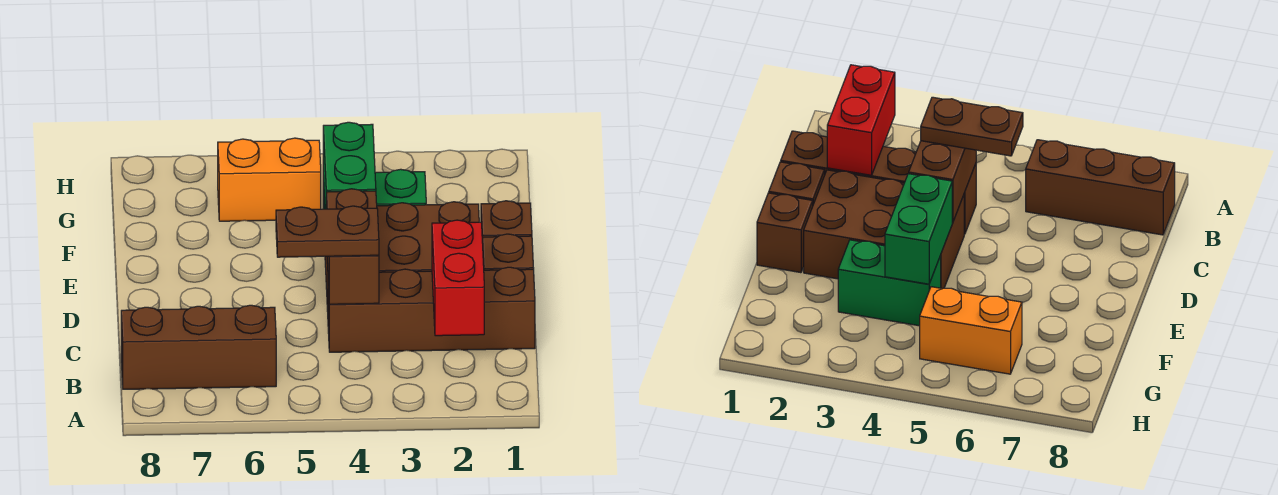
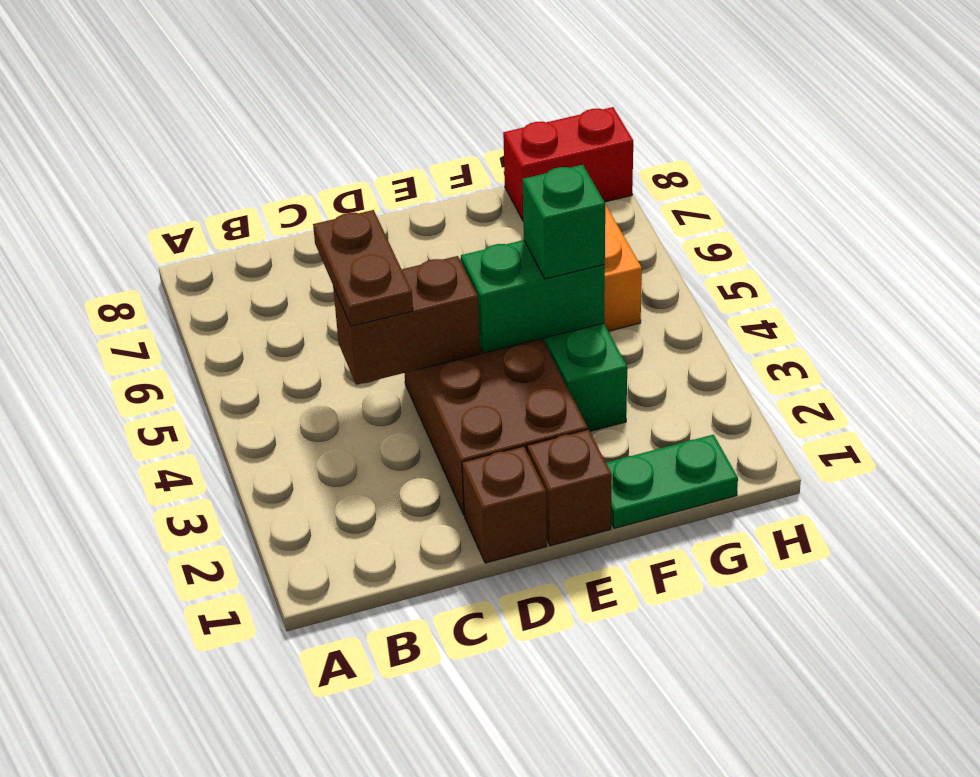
red brick B2:C2 level 2 -> red brick G8:H8 level 1
brown brick B6:B8 level 1 -> none
brown brick C1:C4 level 1 -> none
none -> green plate F1:G1 level 1
none -> green brick F4 level 3

